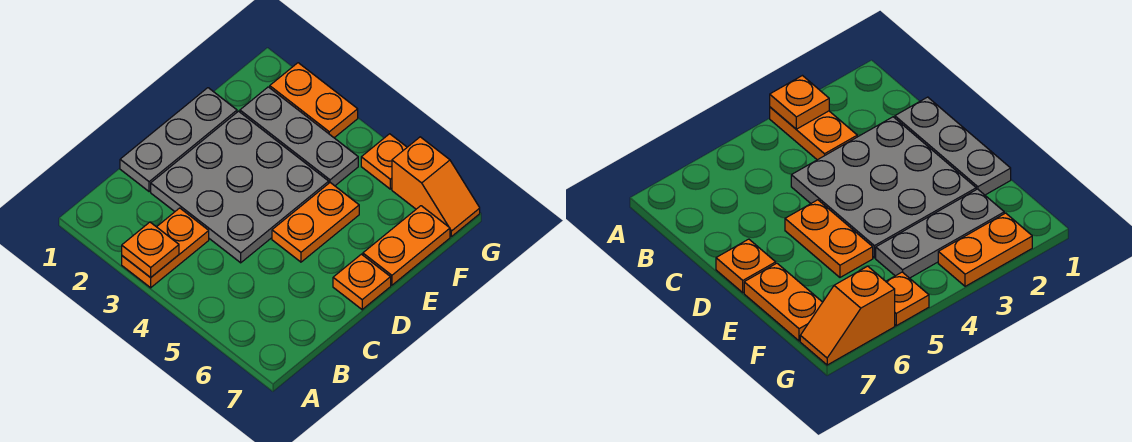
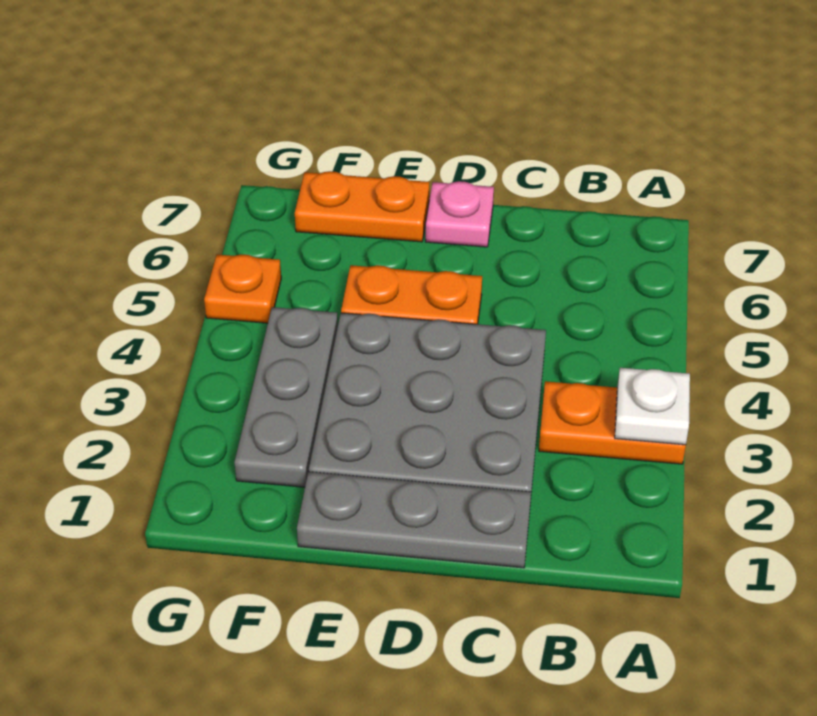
orange plate A3 level 2 -> white plate A3 level 2
orange plate D7 level 1 -> pink plate D7 level 1
orange plate G2:G3 level 1 -> none
orange slope G6:G7 level 1 top 6 -> none

